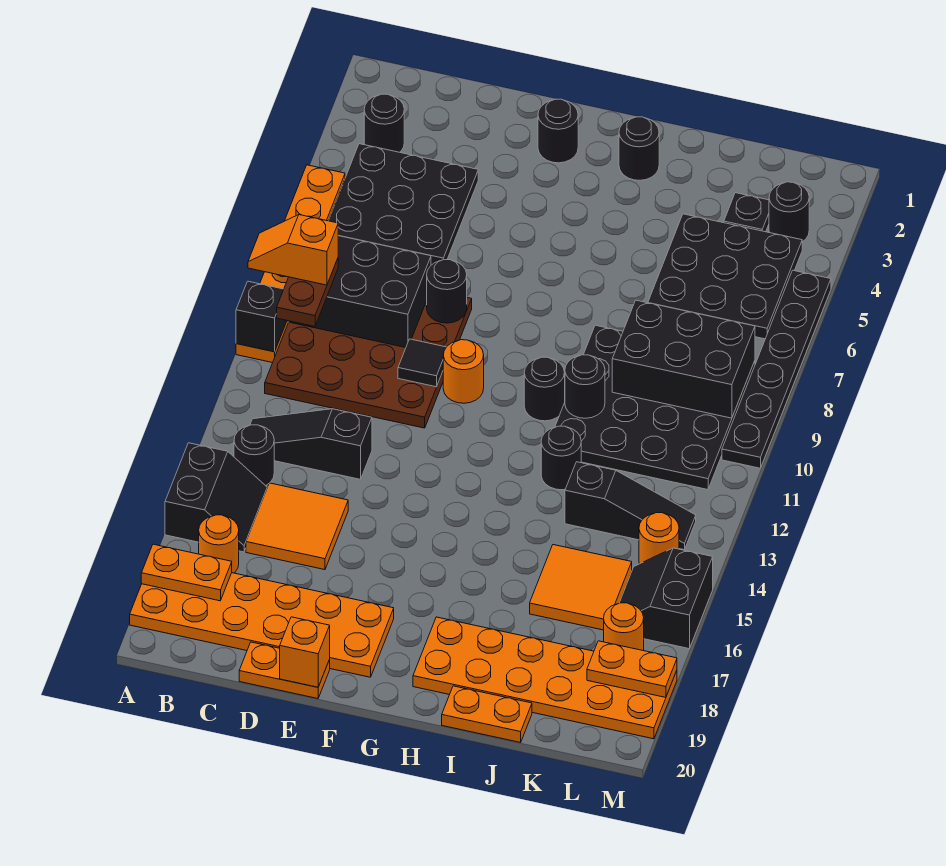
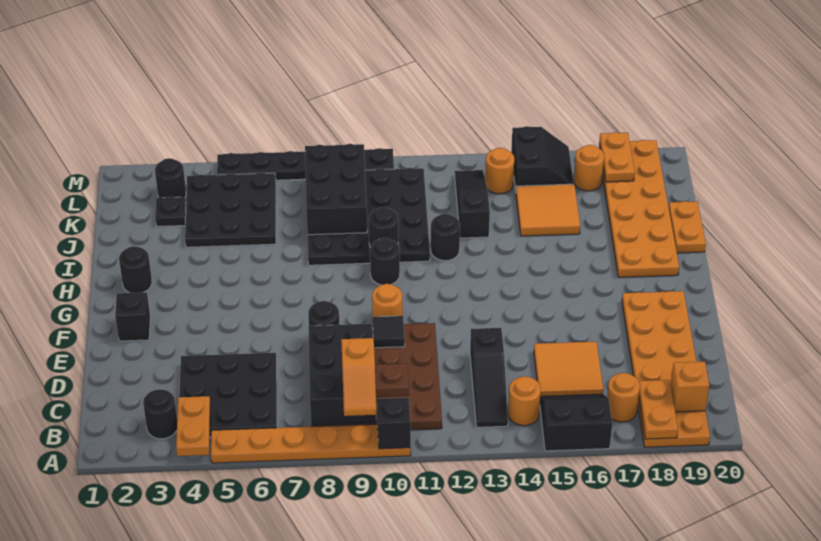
black round brick B14 level 1 -> orange round brick B14 level 1
orange plate D20:E20 level 1 -> orange plate A4:B4 level 2
orange brick E20 level 2 -> orange brick B19 level 2
black round brick F2 level 1 -> black brick F2 level 1
black slope L15:M16 level 1 top M -> black slope L15:M16 level 1 top 15

